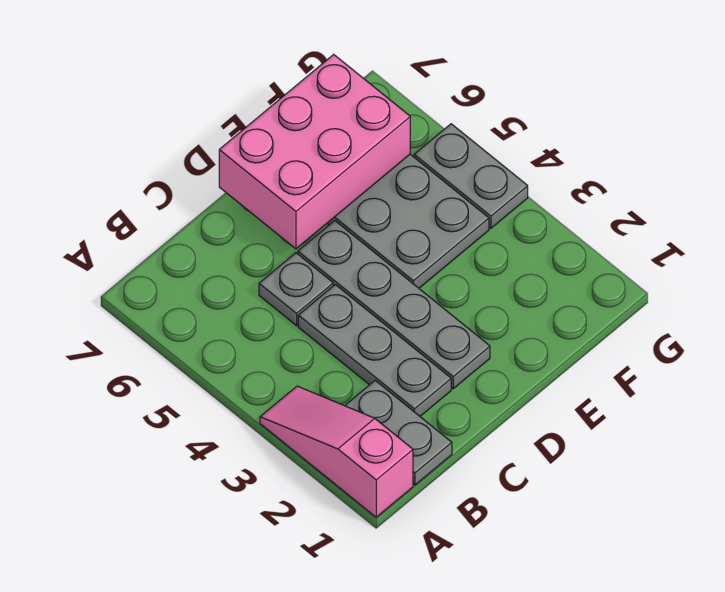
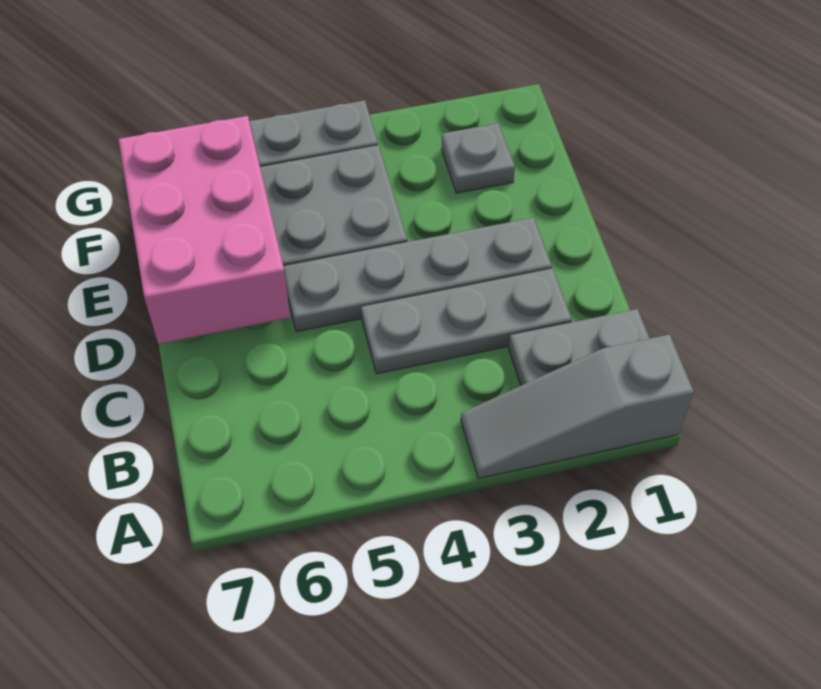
pink slope A1:A3 level 1 top 1 -> grey slope A1:A3 level 1 top 1
grey plate C5 level 1 -> grey plate F2 level 1

